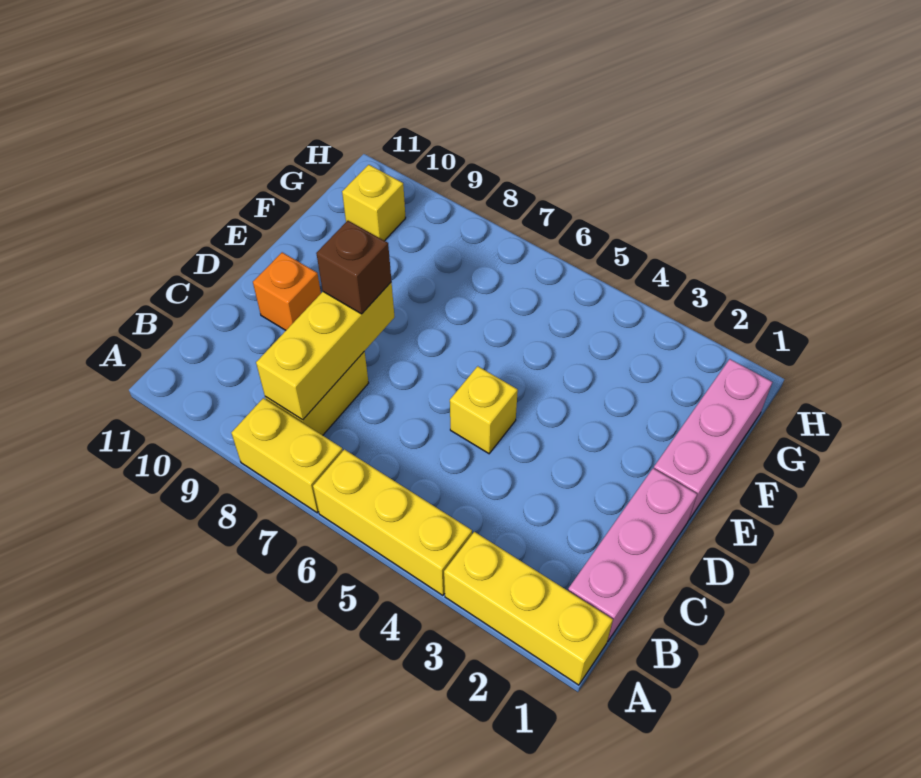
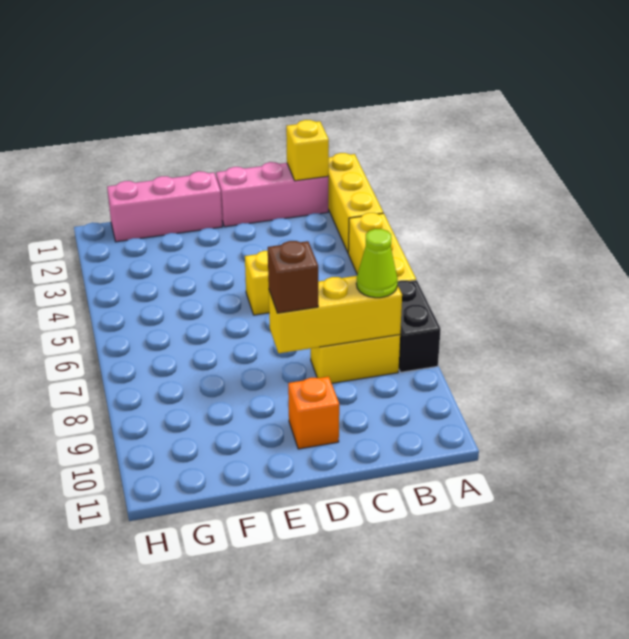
yellow brick A7:A8 level 1 -> black brick A7:A8 level 1
none -> lime cone B8 level 3
yellow brick G10 level 1 -> yellow brick B1 level 2

